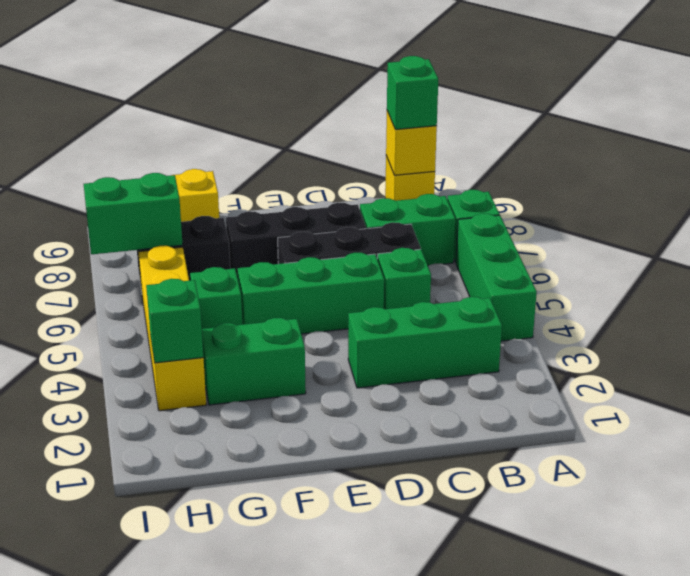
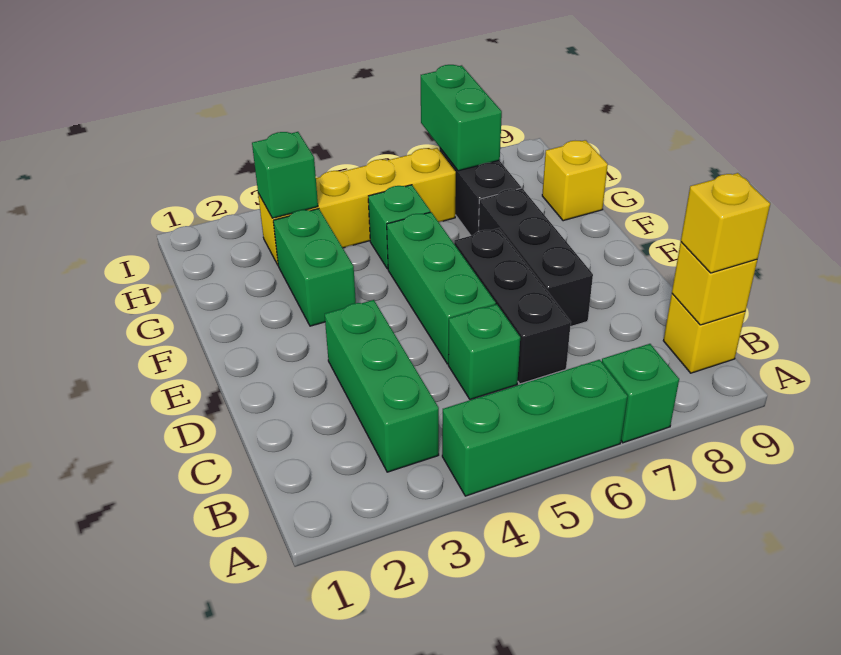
green brick B7:C7 level 1 -> none
green brick B9 level 3 -> yellow brick B9 level 3

